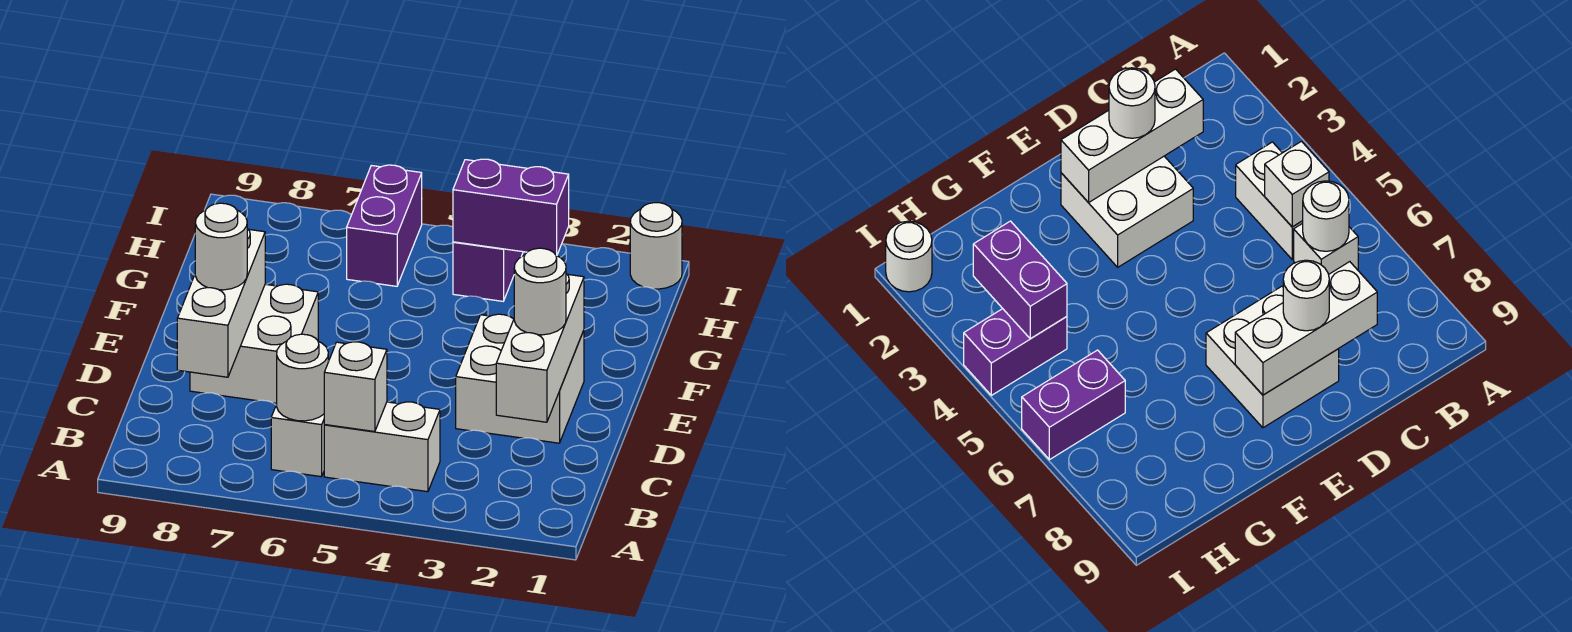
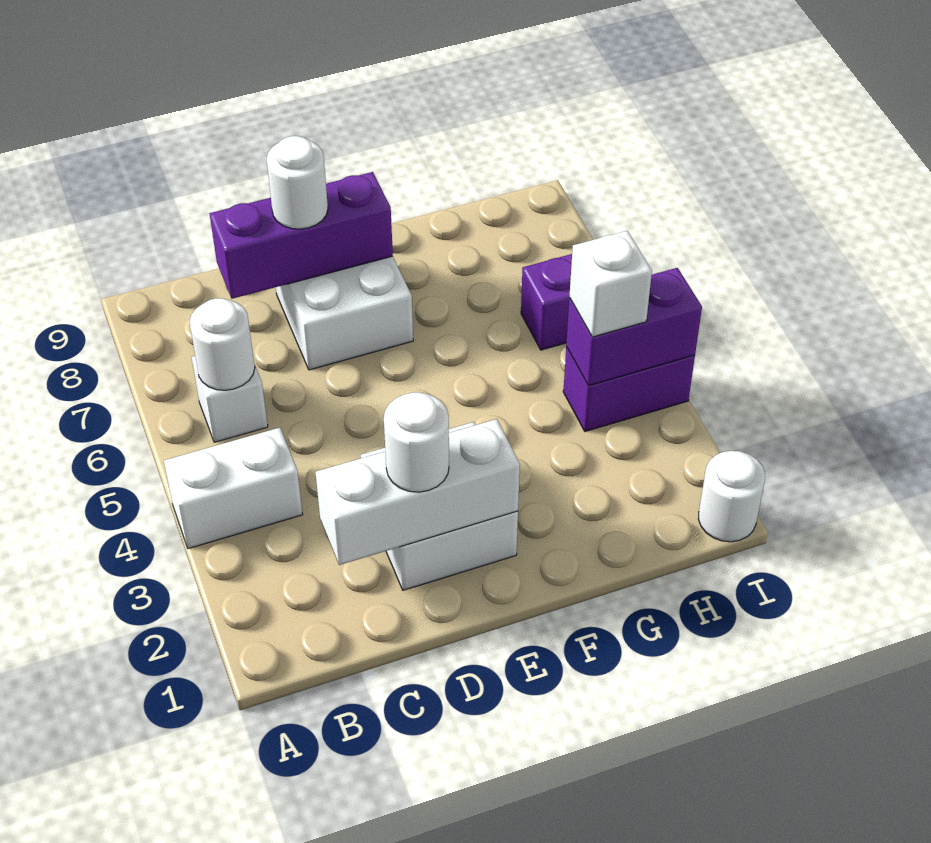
white brick B4:B5 level 1 -> white brick A4:B4 level 1
white brick B5 level 2 -> white brick H4 level 3
white brick C8:E8 level 2 -> purple brick C8:E8 level 2
purple brick H3:H4 level 2 -> purple brick H4:I4 level 2

